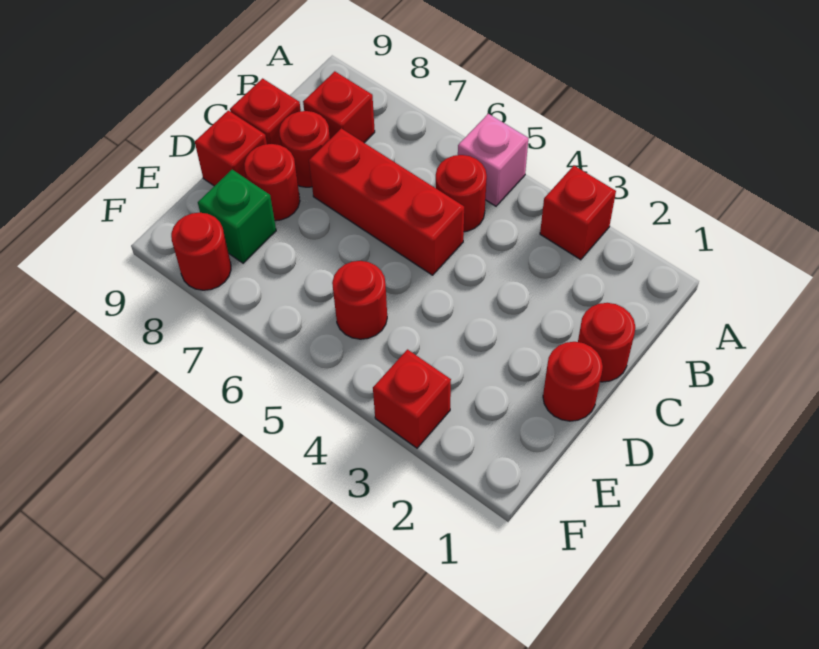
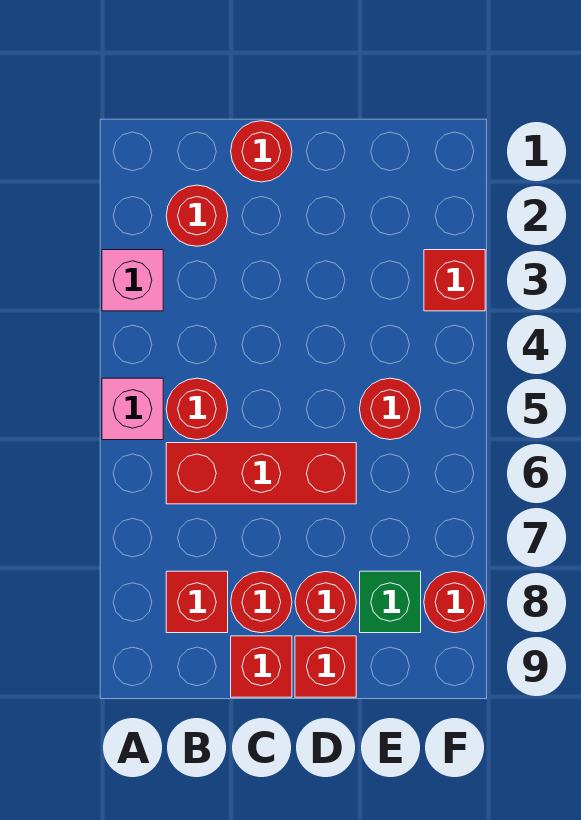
red brick A3 level 1 -> pink brick A3 level 1
red brick C5:C7 level 1 -> red brick B6:D6 level 1
red round brick D1 level 1 -> red round brick B2 level 1

